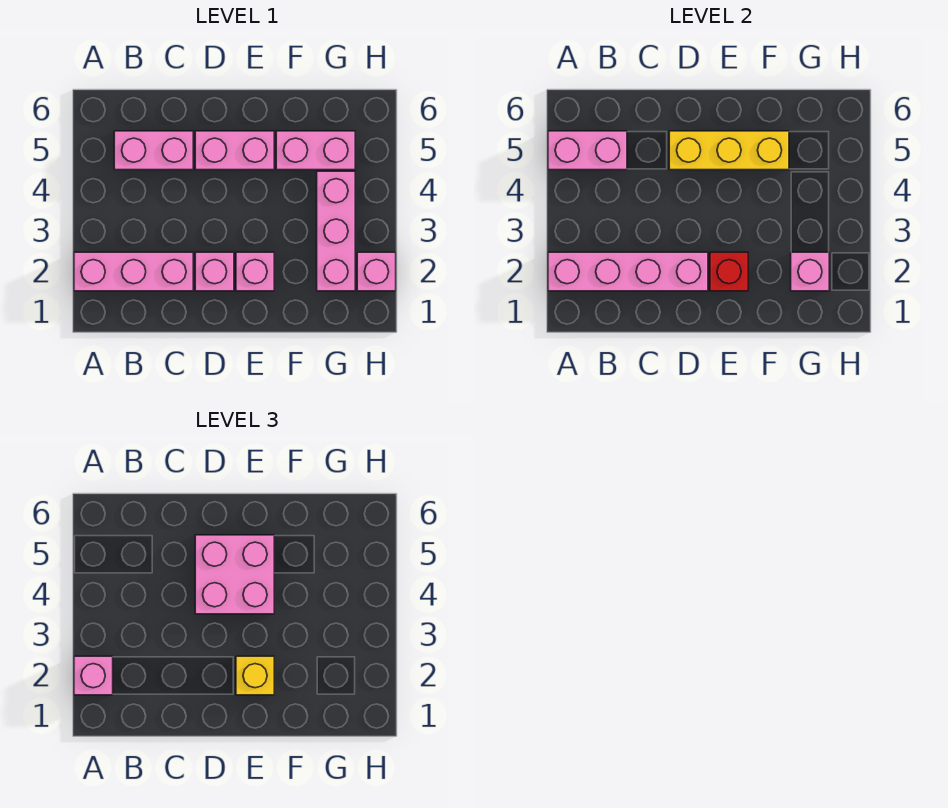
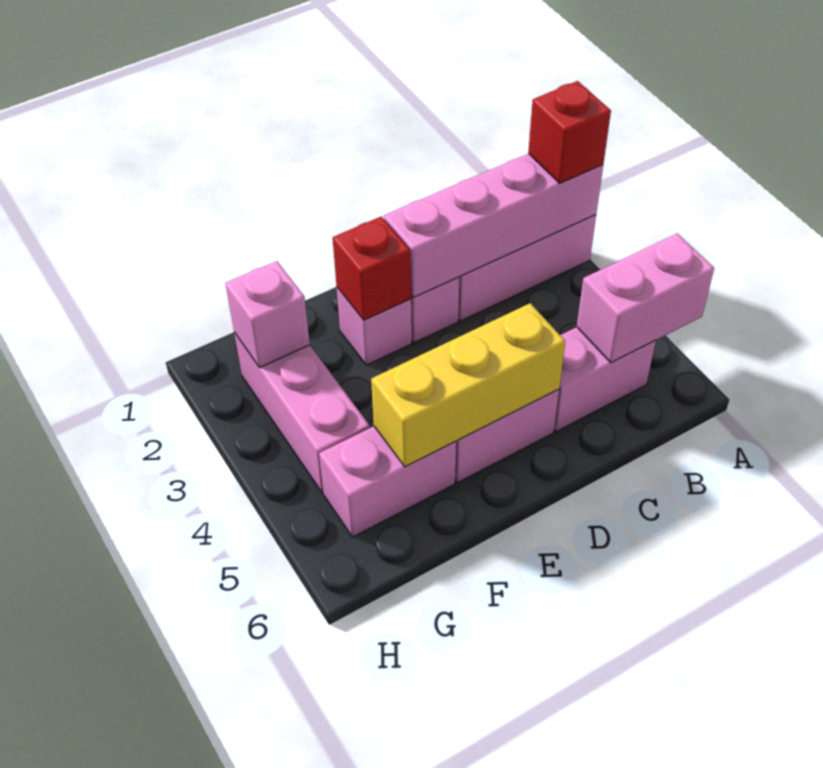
pink brick A2 level 3 -> red brick A2 level 3
pink brick D4:E5 level 3 -> none
yellow brick E2 level 3 -> none
pink brick H2 level 1 -> none

